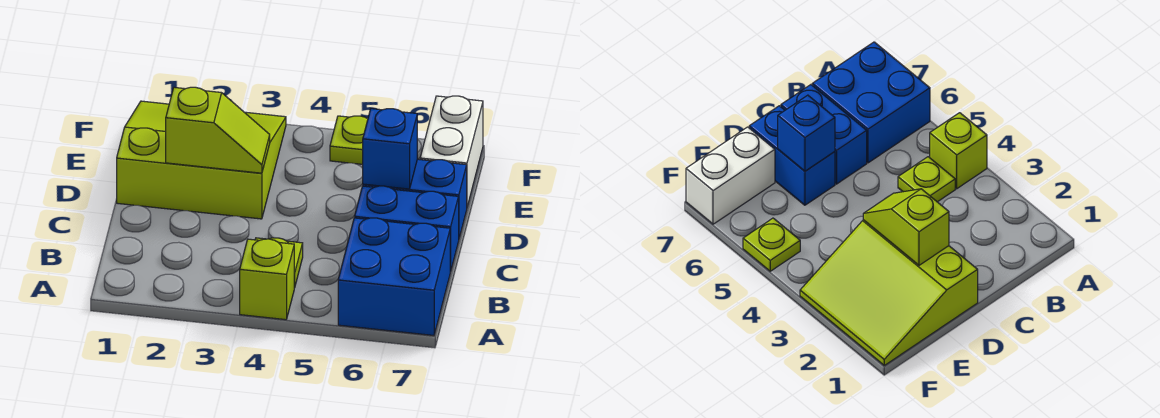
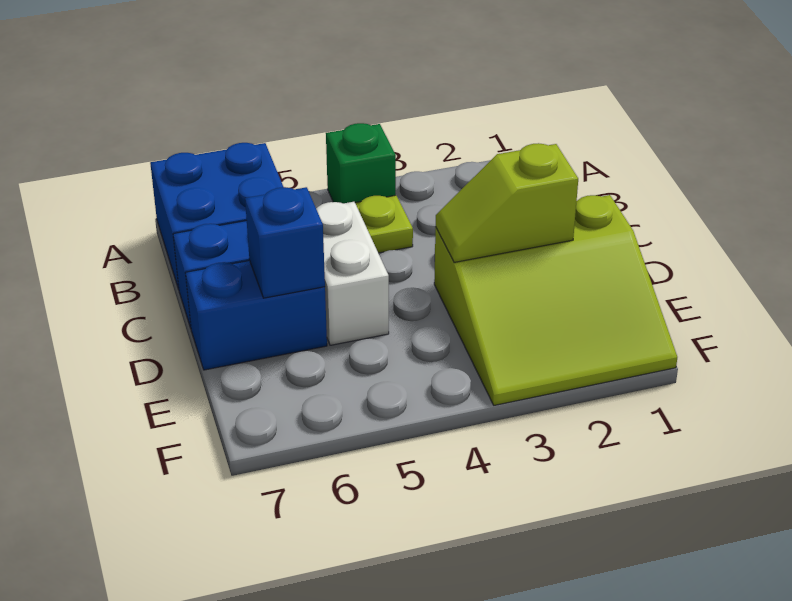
lime brick A4 level 1 -> green brick A4 level 1
white brick E7:F7 level 1 -> white brick C5:D5 level 1
lime plate F5 level 1 -> none

